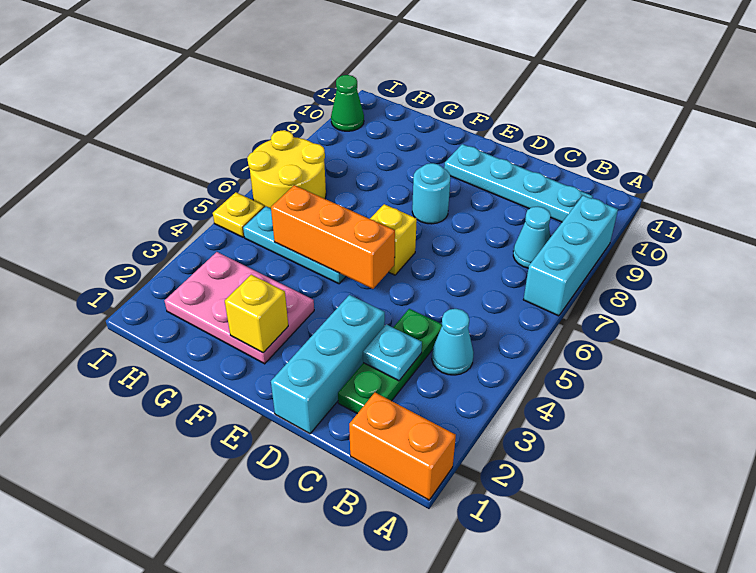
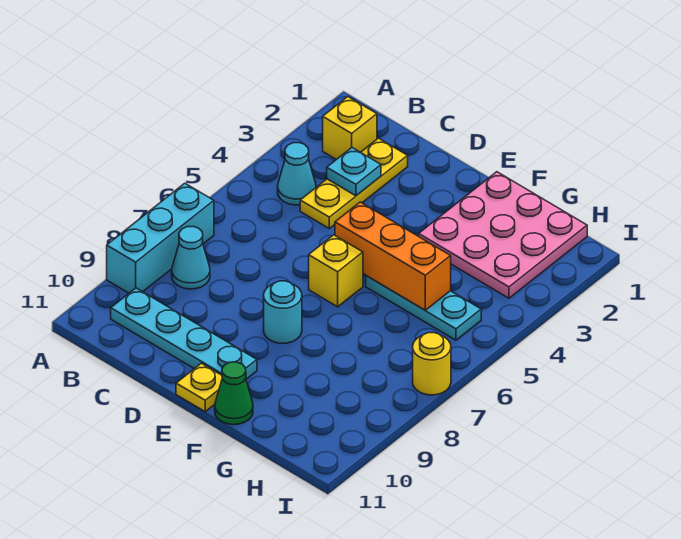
orange brick A1:B1 level 1 -> none
green plate C2:C4 level 1 -> yellow plate C2:C4 level 1
cyan brick D1:D3 level 1 -> none
pink plate F2:H3 level 1 -> pink plate F1:H3 level 1
yellow brick F2 level 2 -> yellow brick B2 level 1
yellow round brick H6:I7 level 1 -> yellow round brick I7 level 1
yellow plate I5 level 1 -> yellow plate E11 level 1
green cone I10 level 1 -> green cone F11 level 1

